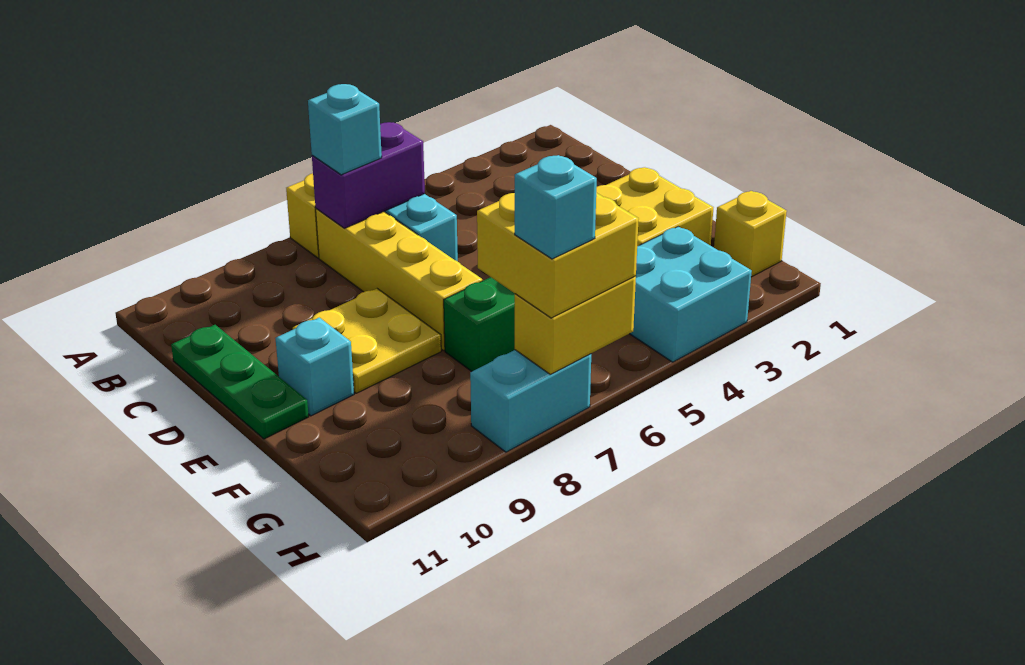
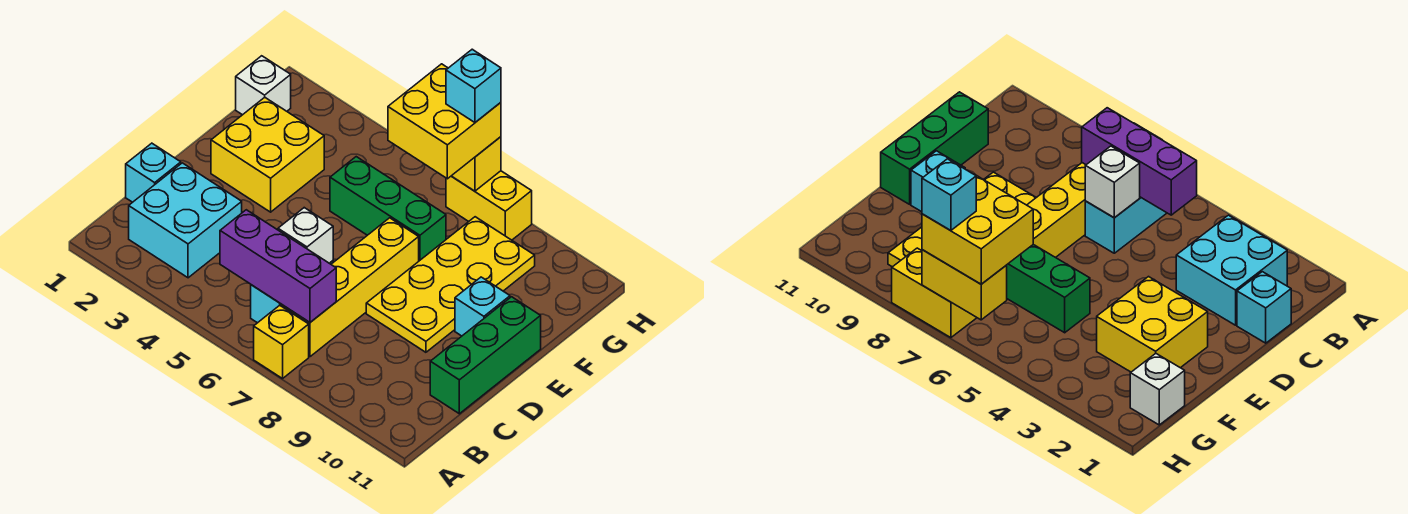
purple brick B6:B7 level 2 -> purple brick B5:B7 level 2
cyan brick B7 level 3 -> cyan brick C1 level 1
none -> white brick C6 level 2
green plate C11:E11 level 1 -> green brick C11:E11 level 1
yellow plate D8:E9 level 1 -> yellow plate D8:G9 level 1
yellow brick G1 level 1 -> white brick G1 level 1
cyan brick G3:H4 level 1 -> cyan brick B2:C3 level 1
cyan brick H7:H8 level 1 -> yellow brick H7:H8 level 1

